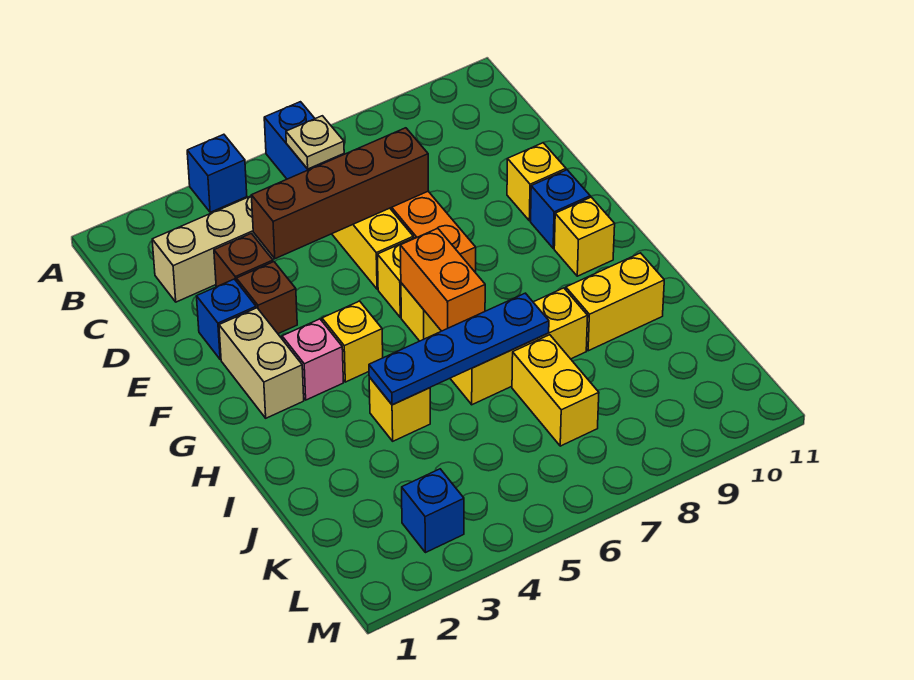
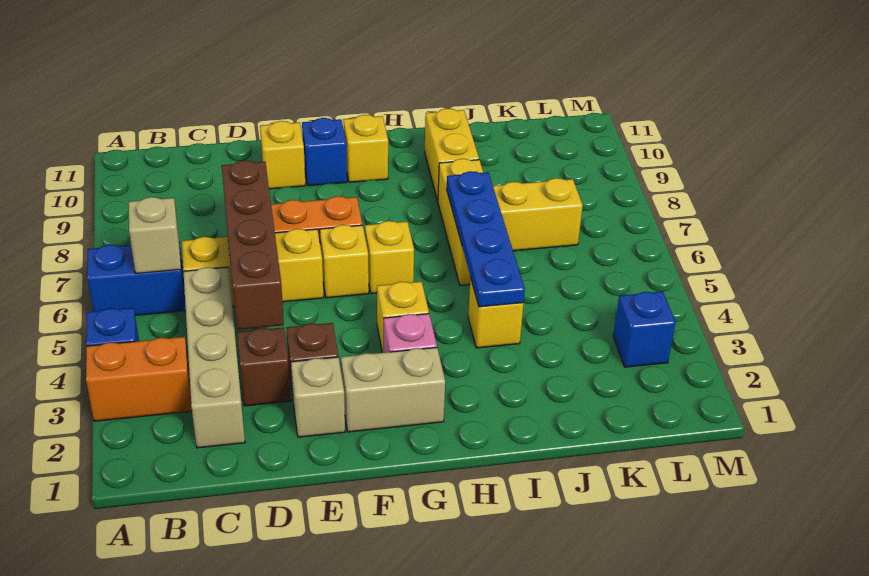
tan plate B6 level 2 -> tan brick B6 level 2
blue brick E2 level 1 -> tan brick E2 level 1
orange brick G6:H6 level 2 -> orange brick A3:B3 level 1

